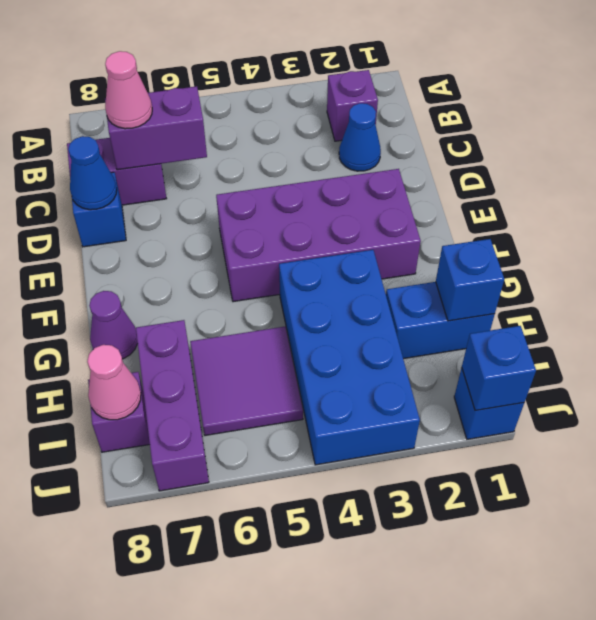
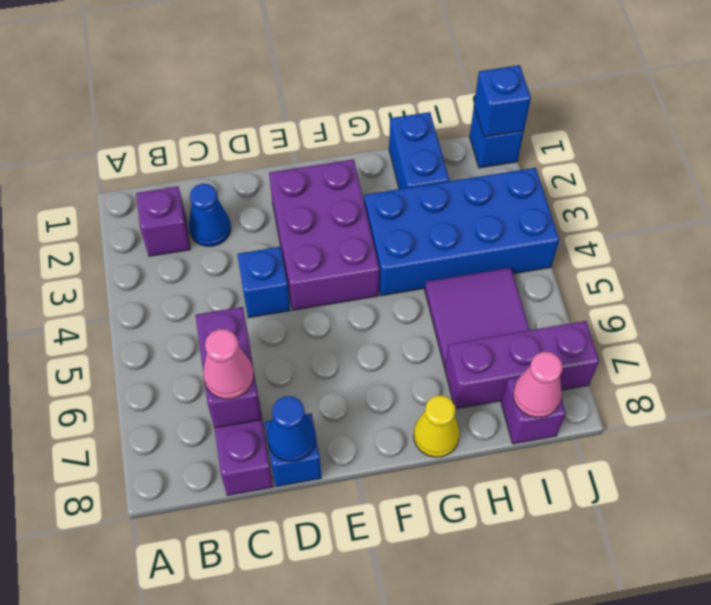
purple brick E2:F5 level 1 -> purple brick E2:F4 level 1
purple cone G8 level 1 -> yellow cone G8 level 1
blue brick H1 level 2 -> blue brick D4 level 1

